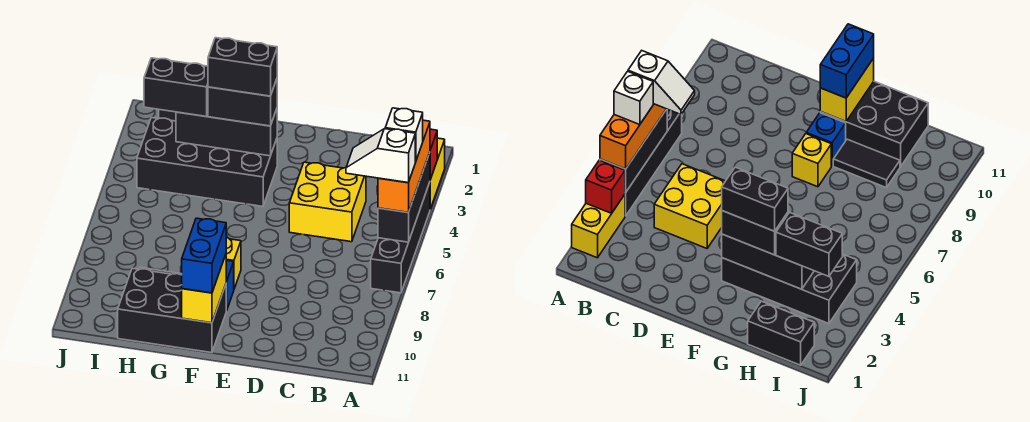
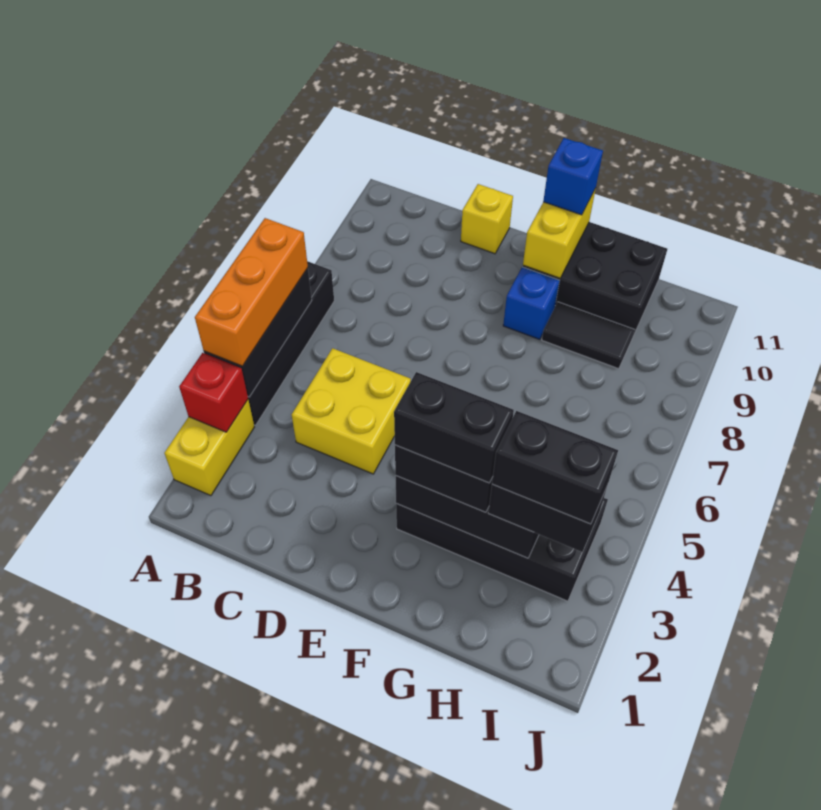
white brick A5 level 4 -> none
white slope A6:B6 level 4 top A -> none
yellow brick F8 level 1 -> yellow brick D11 level 1
blue brick F10:F11 level 3 -> blue brick F11 level 3
black brick H1:I1 level 1 -> black brick H3:I3 level 4

